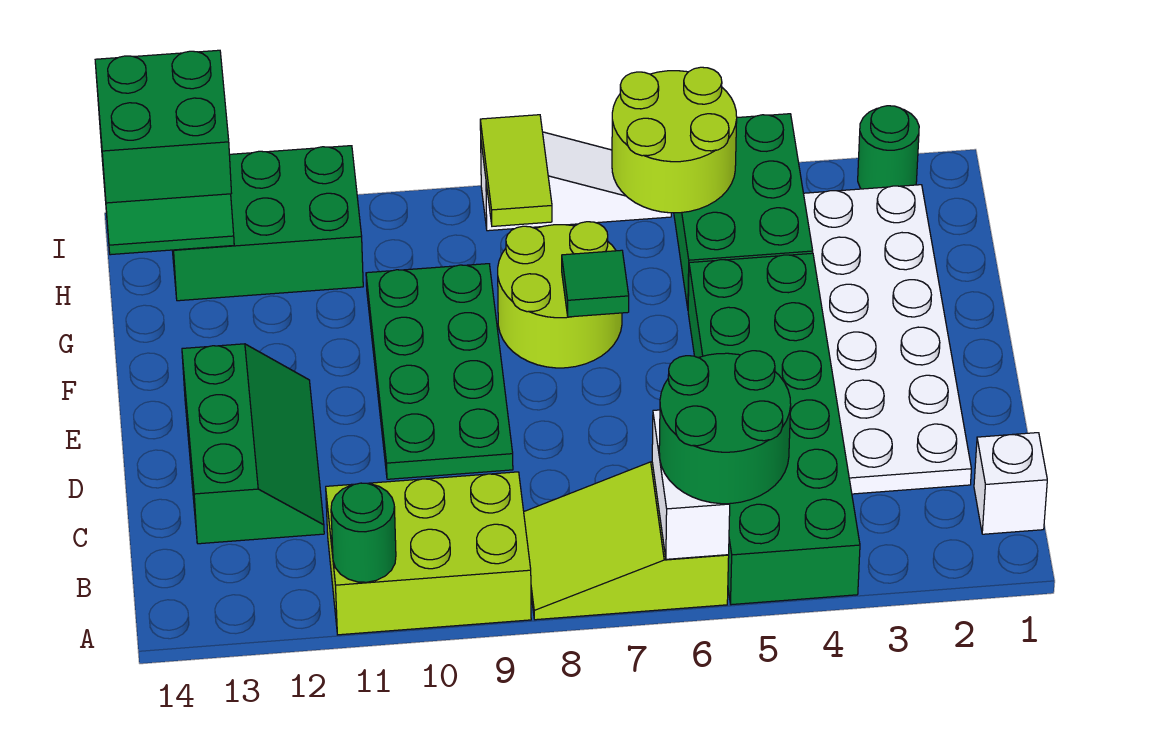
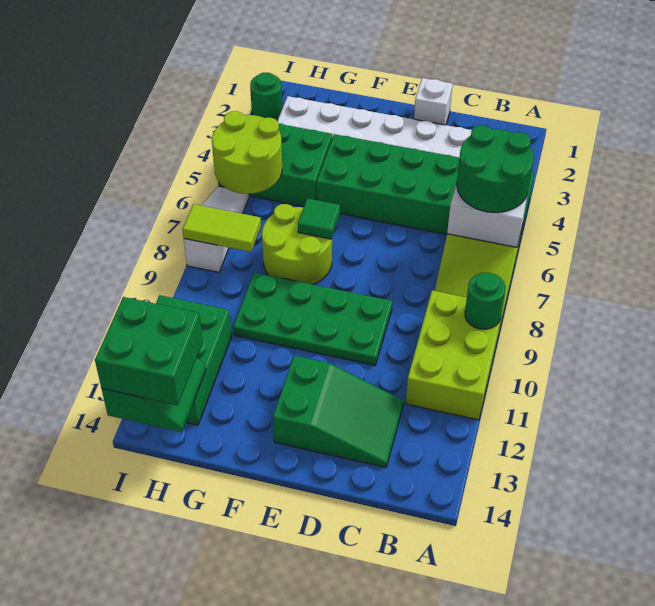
green round brick A11 level 2 -> green round brick A9 level 2
white brick B1 level 1 -> white brick D1 level 1
green slope C12:E13 level 1 top 13 -> green slope C12:E13 level 1 top E

